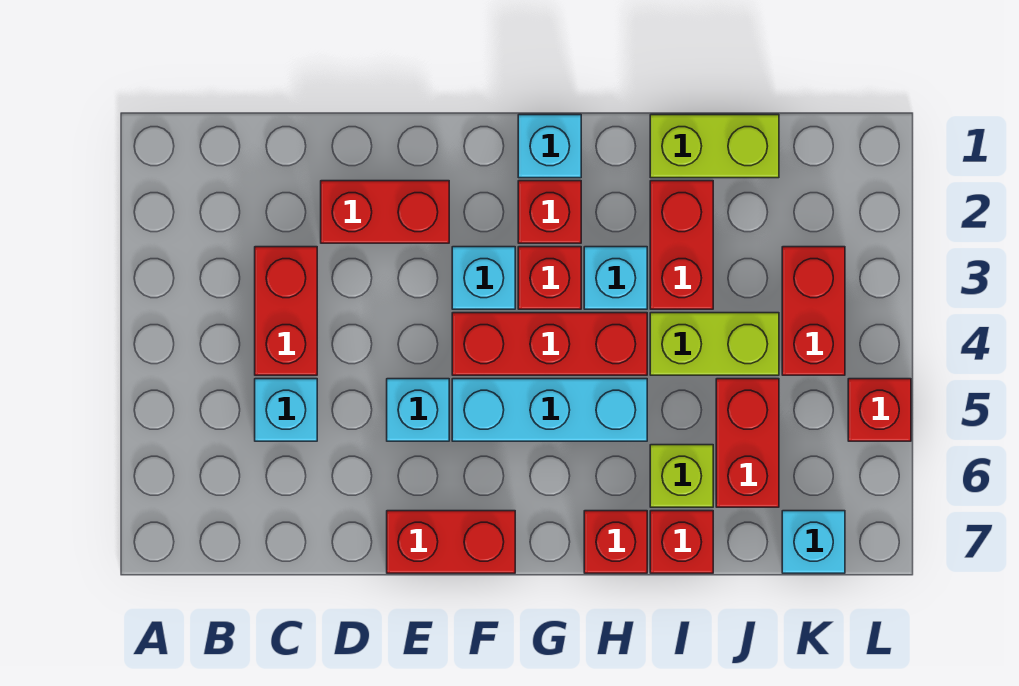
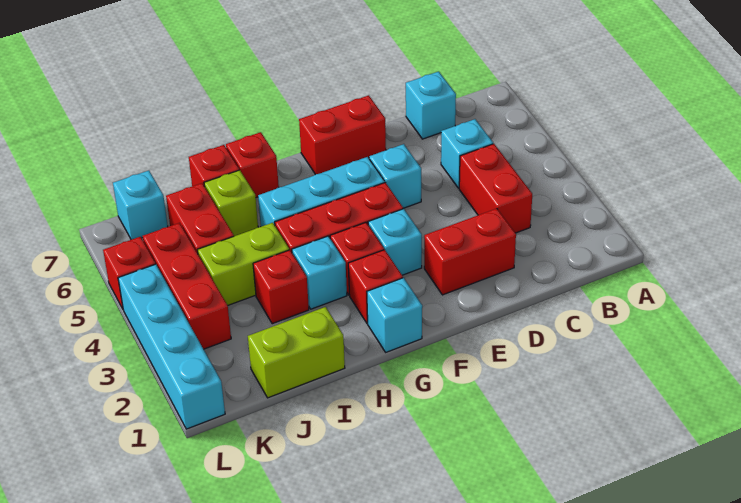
none -> cyan brick C7 level 1
red brick I2:I3 level 1 -> red brick I3 level 1
red brick K3:K4 level 1 -> red brick K3:K5 level 1
none -> cyan brick L1:L4 level 1

